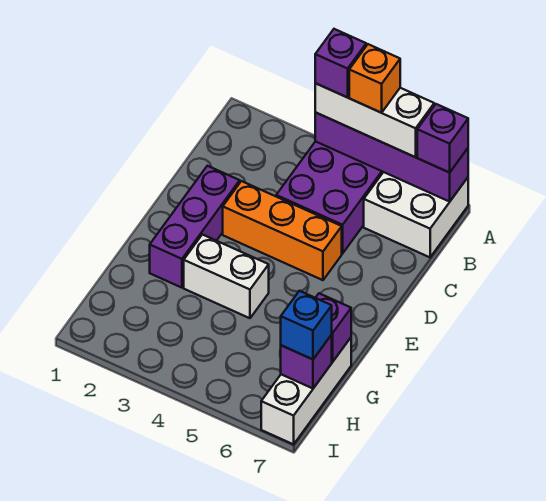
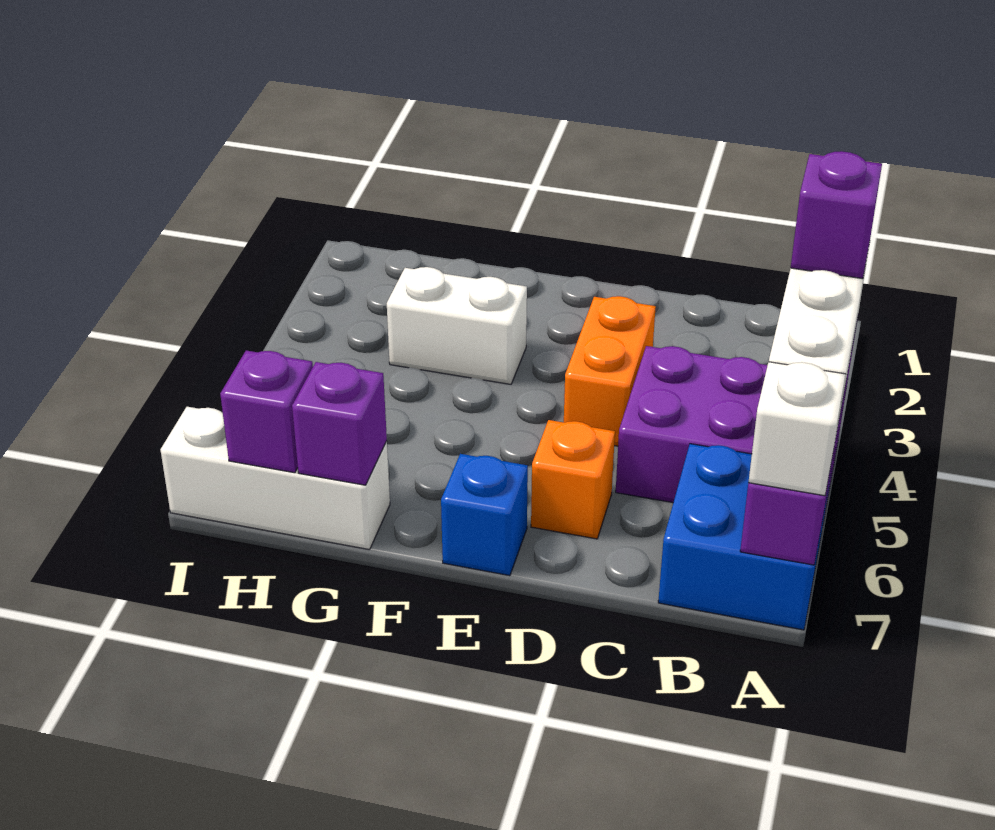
orange brick A5 level 4 -> orange brick D6 level 1
white brick A6:B7 level 1 -> blue brick A6:B7 level 1
purple brick A7 level 3 -> white brick A7 level 3
purple brick D2:F2 level 1 -> none
orange brick D3:D5 level 1 -> orange brick D3:D4 level 1
white brick F3:F4 level 1 -> white brick F3:G3 level 1
blue brick H7 level 3 -> blue brick E7 level 1

